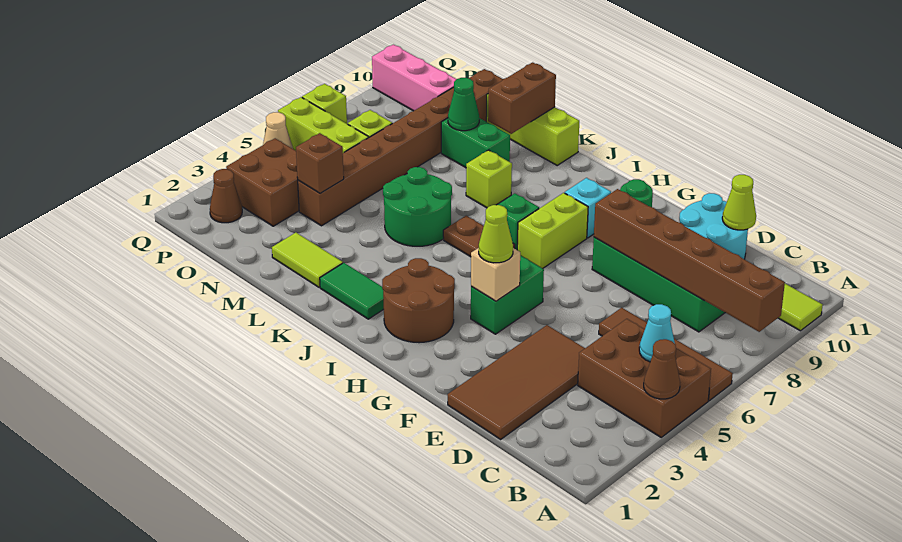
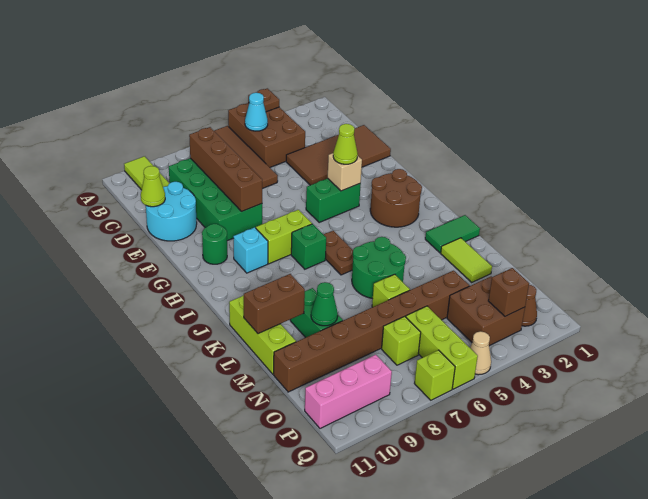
brown cone A4 level 2 -> brown plate A4 level 2
brown brick A8:F8 level 2 -> brown brick C8:F8 level 2
green tile J2:K2 level 1 -> green tile K1:K2 level 1
lime brick K8 level 1 -> lime brick M6 level 1
brown brick N4 level 2 -> brown brick P3 level 2
pink brick O10:Q10 level 1 -> pink brick P9:P11 level 1

